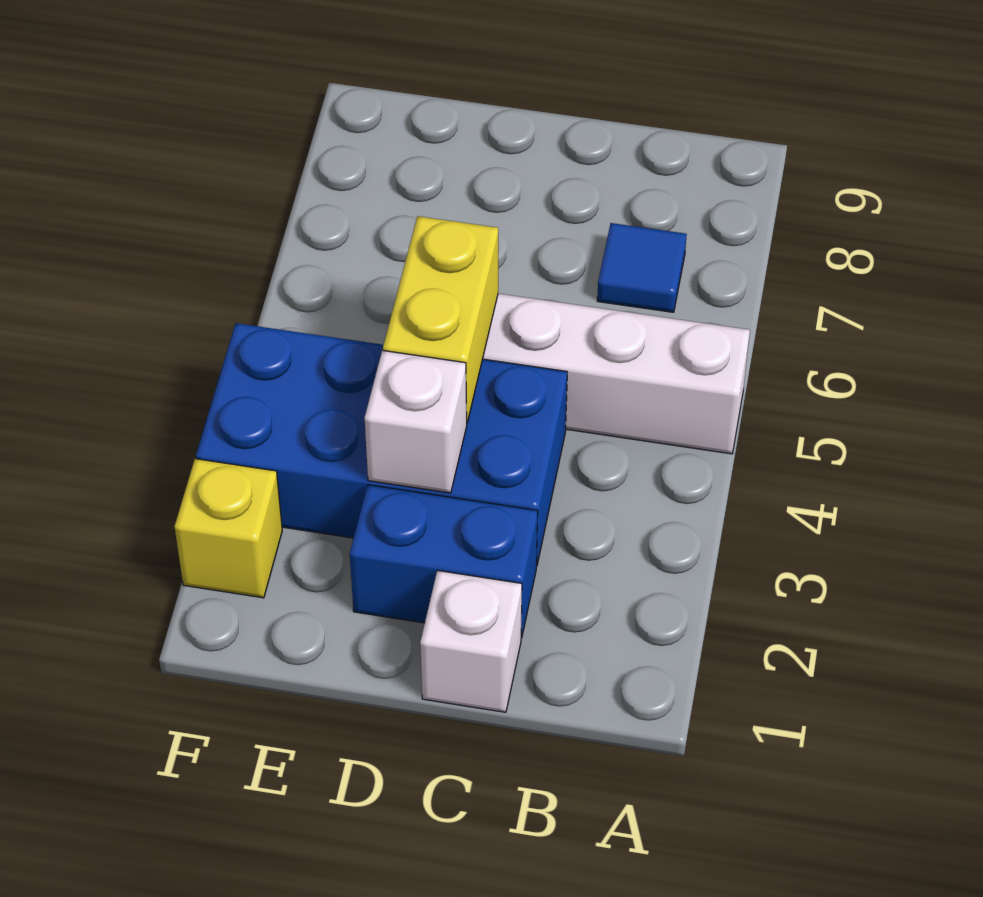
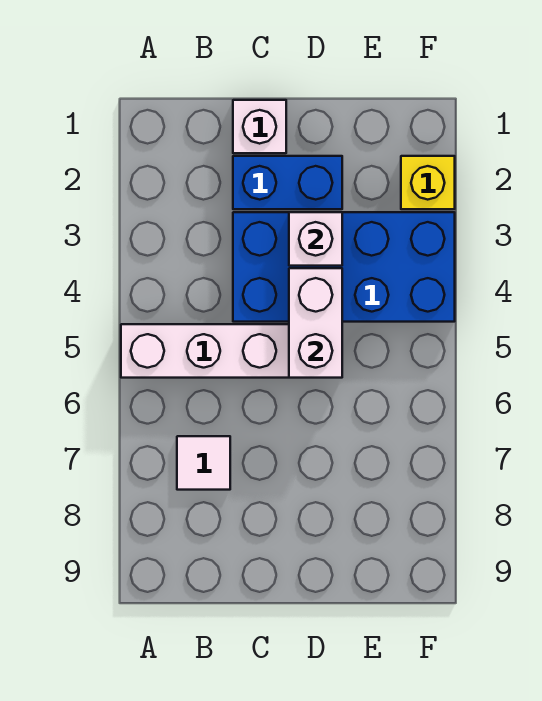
blue tile B7 level 1 -> white tile B7 level 1
yellow brick D4:D5 level 2 -> white brick D4:D5 level 2

